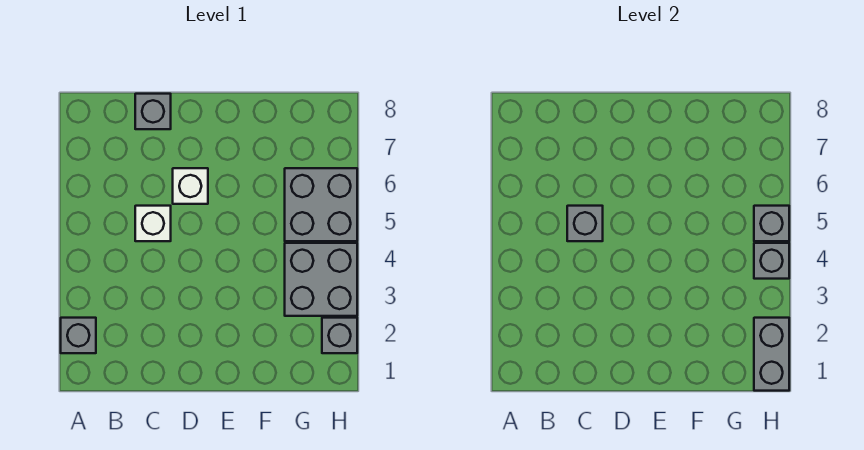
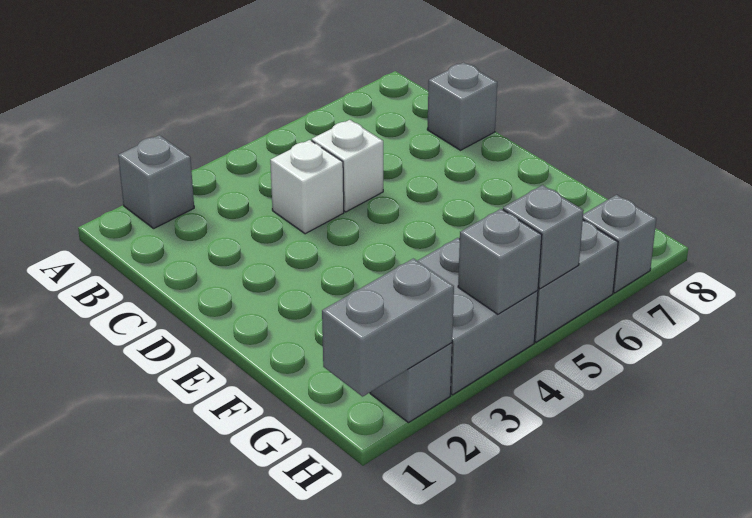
grey brick C5 level 2 -> grey brick H7 level 1
white brick D6 level 1 -> white brick C4 level 1

